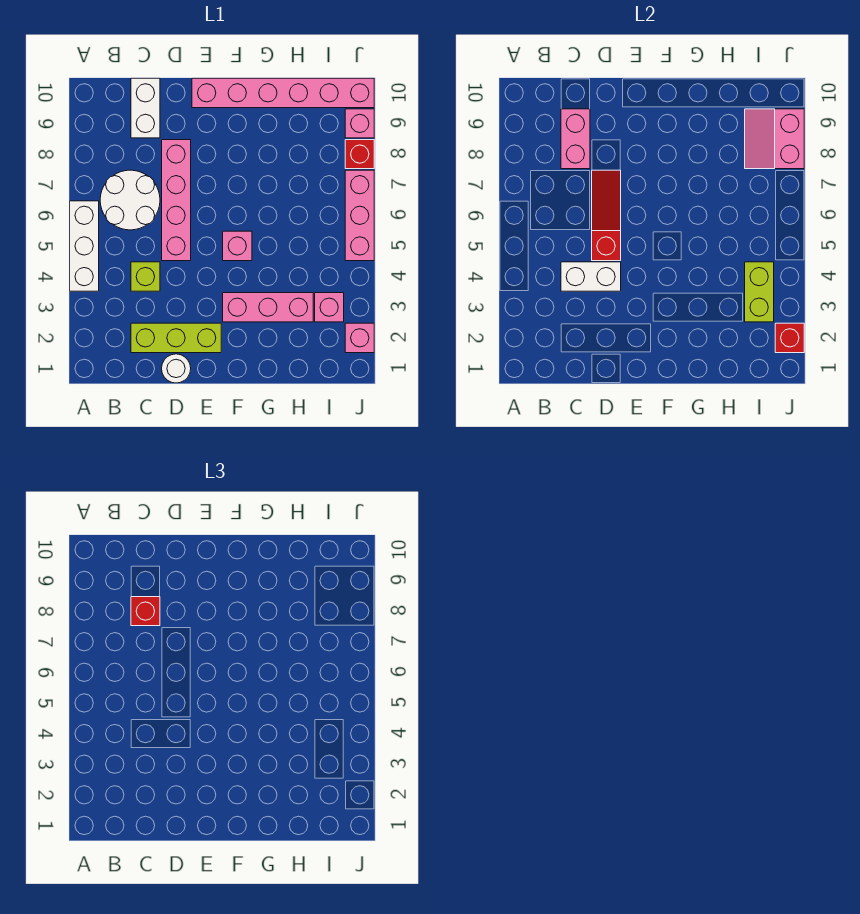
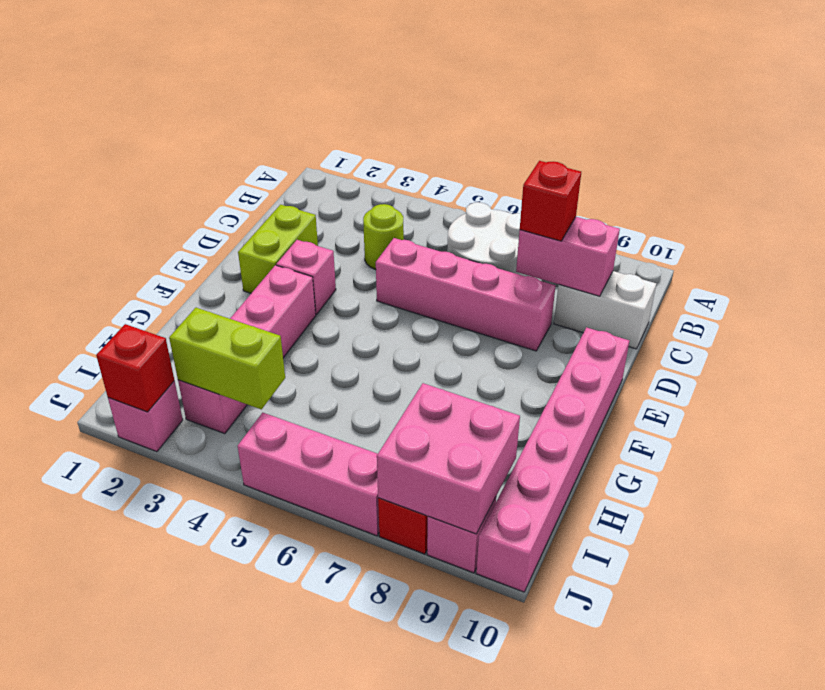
white brick A4:A6 level 1 -> none
lime brick C2:E2 level 1 -> lime brick D2:E2 level 1
lime brick C4 level 1 -> lime round brick C4 level 1
white brick C4:D4 level 2 -> none
white round brick D1 level 1 -> none
red slope D5:D7 level 2 top 5 -> none
pink brick F5 level 1 -> pink brick E3 level 1
pink slope I8:J9 level 2 top J -> pink brick I8:J9 level 2

